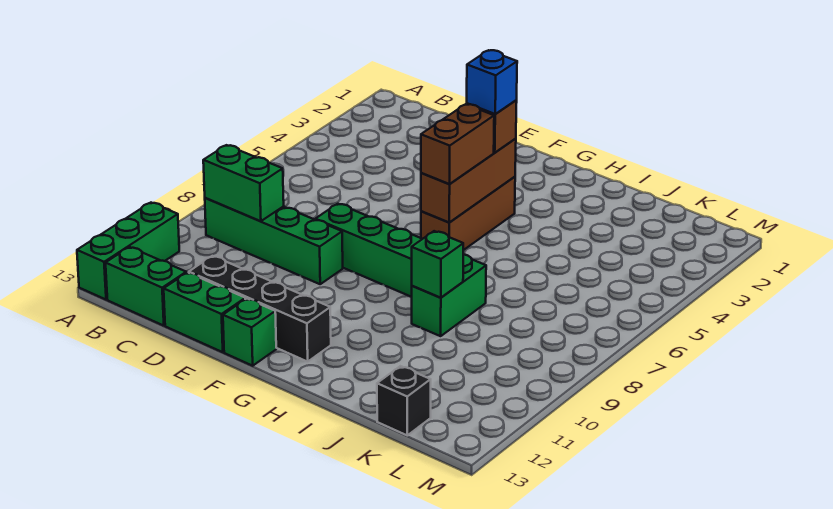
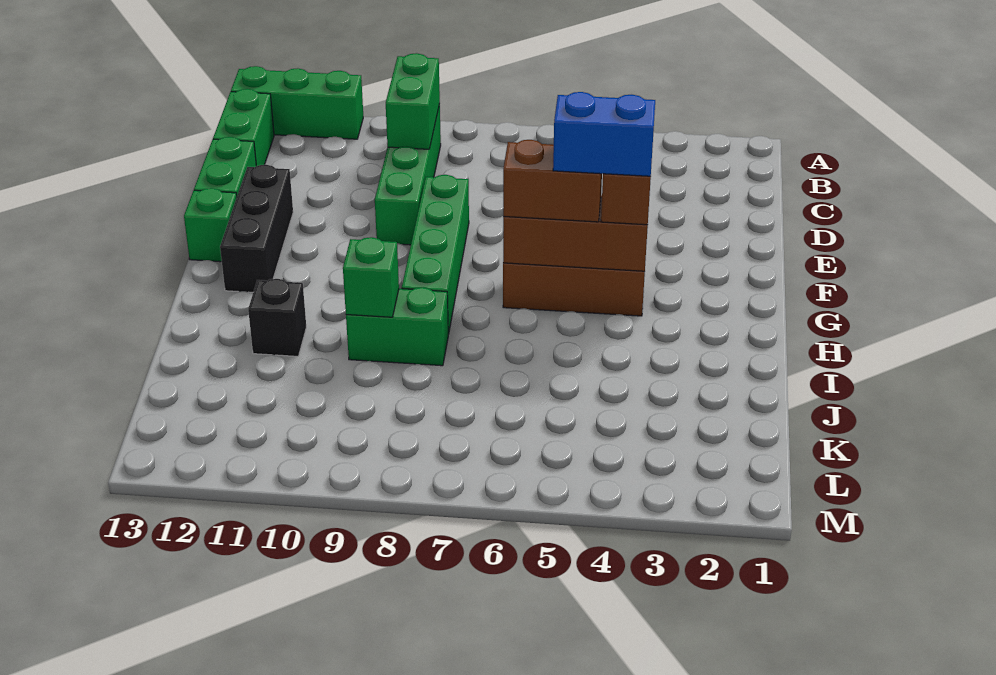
black brick D12:G12 level 1 -> black brick E12:G12 level 1
blue brick G4 level 4 -> blue brick G4:G5 level 4
black brick K13 level 1 -> black brick I11 level 1

